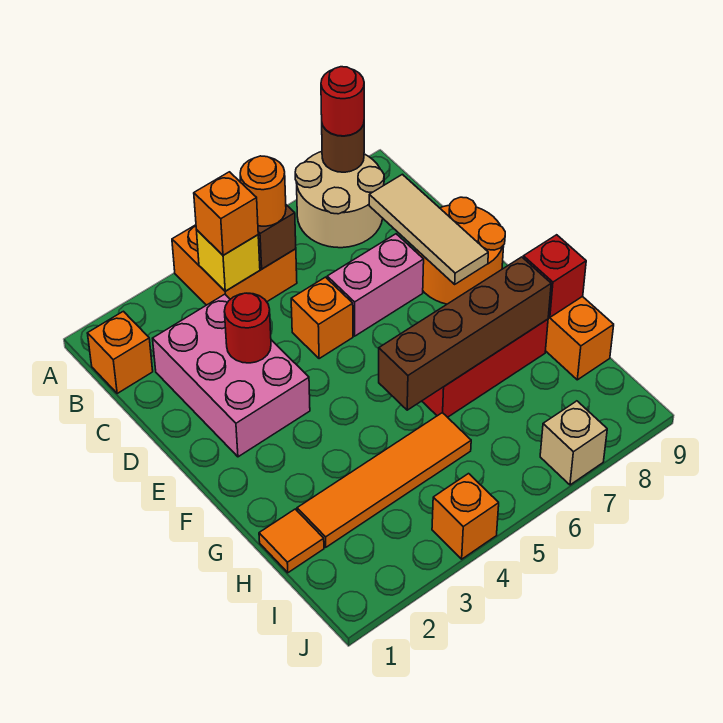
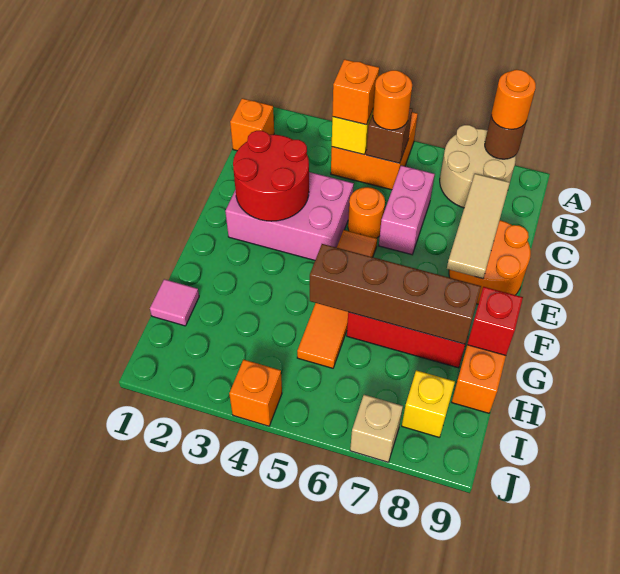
red round brick A8 level 3 -> orange round brick A8 level 3
pink brick C2:E3 level 1 -> pink brick D2:E4 level 1
red round brick D3 level 2 -> red round brick D2:E3 level 2
orange brick D5 level 1 -> orange round brick D5 level 1
pink brick D6:D7 level 1 -> pink brick C6:D6 level 1
orange tile H1 level 1 -> pink tile H1 level 1
orange tile H2:H5 level 1 -> orange tile E5:H5 level 1
none -> yellow brick I8 level 1

